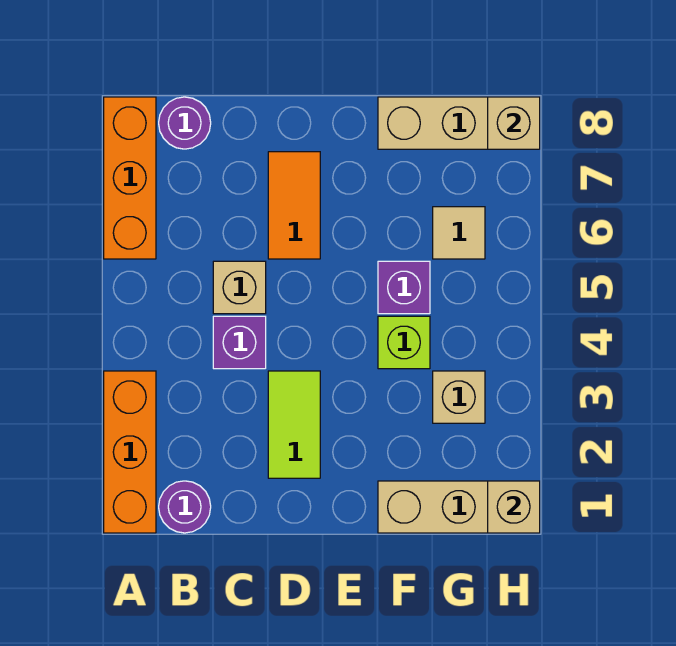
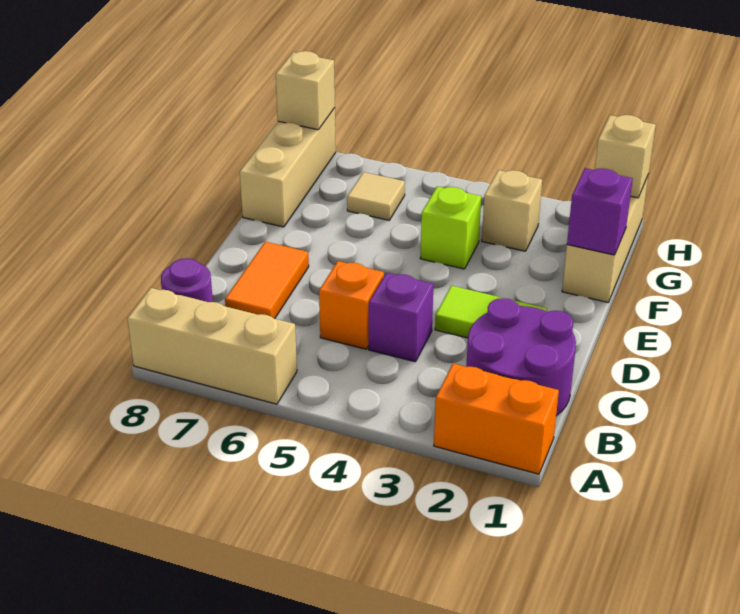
orange brick A1:A3 level 1 -> orange brick A1:A2 level 1
orange brick A6:A8 level 1 -> tan brick A6:A8 level 1
purple round brick B1 level 1 -> purple round brick B1:C2 level 1
tan brick C5 level 1 -> orange brick C5 level 1
orange tile D6:D7 level 1 -> orange tile C7:D7 level 1
purple brick F5 level 1 -> purple brick F1 level 2

